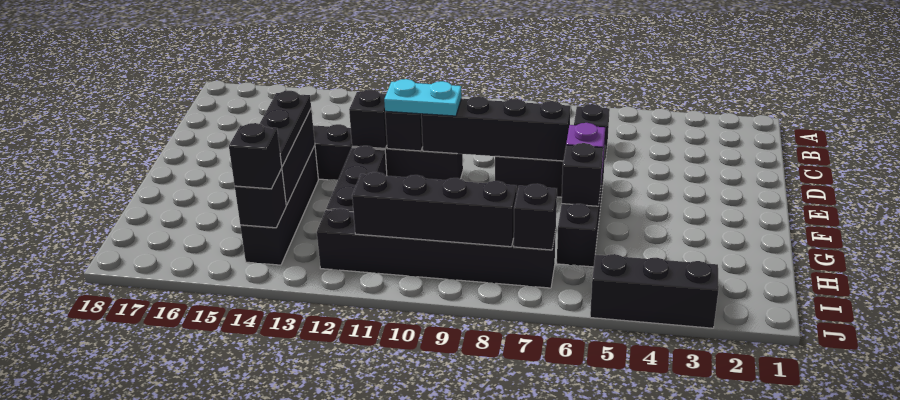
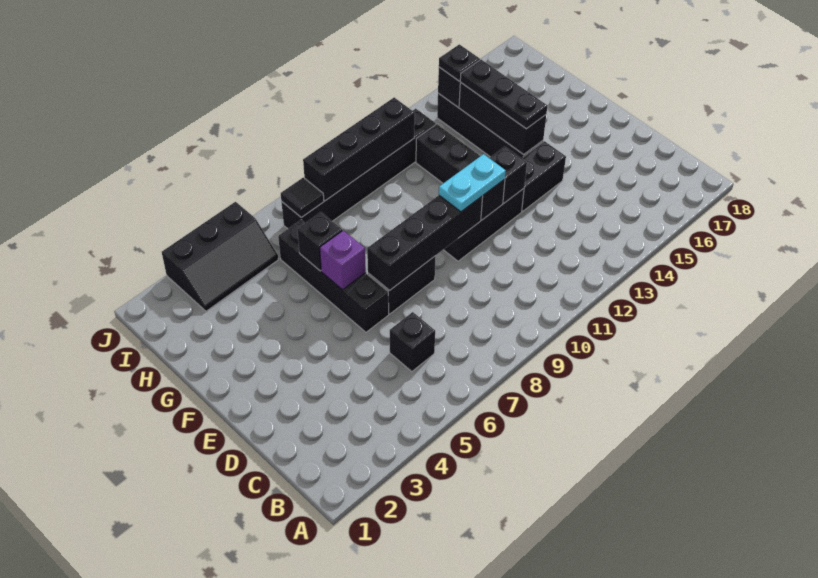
black brick I7 level 2 -> black tile I7 level 2
black brick I14 level 3 -> black plate I14 level 3

